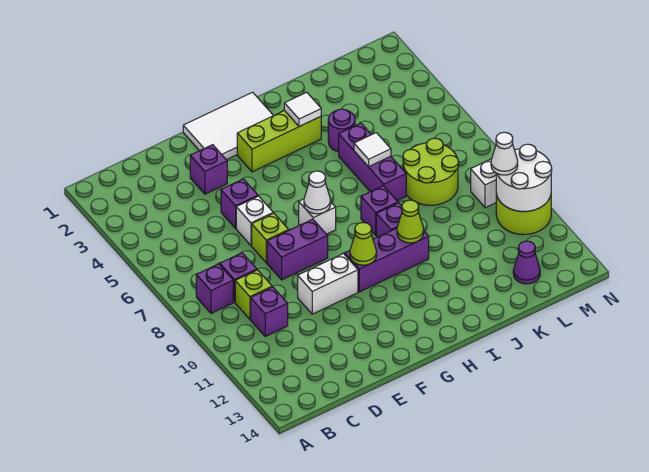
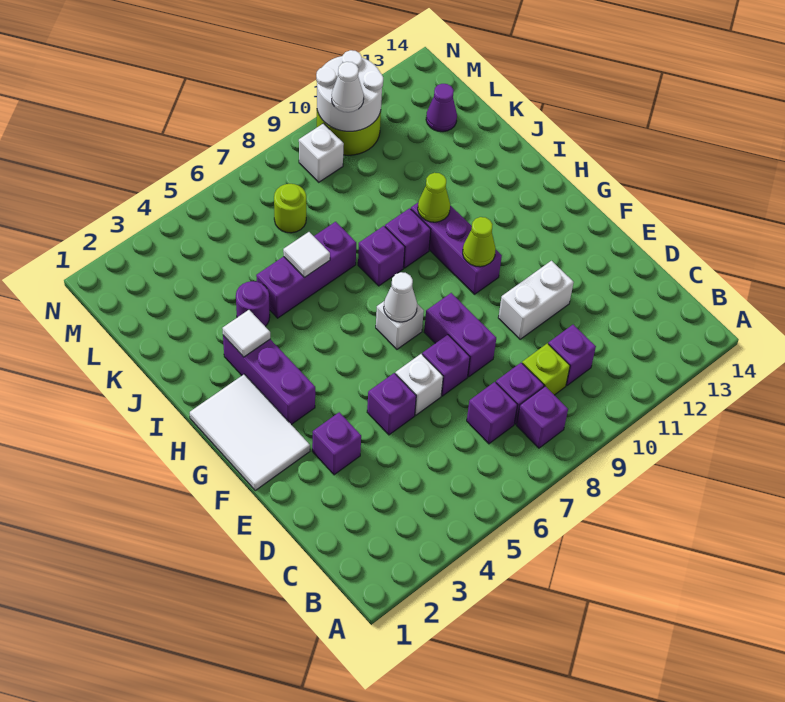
none -> purple brick C7 level 1
lime brick E7 level 1 -> purple brick E7 level 1
white brick E10:F10 level 1 -> white brick E10:E11 level 1
lime brick G3:I3 level 1 -> purple brick G3:I3 level 1
lime round brick K7:L8 level 1 -> lime round brick L7 level 1

